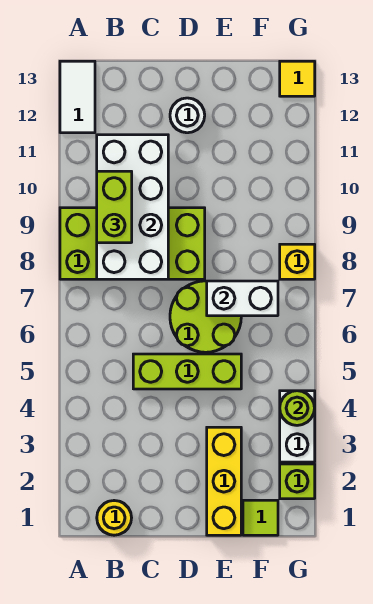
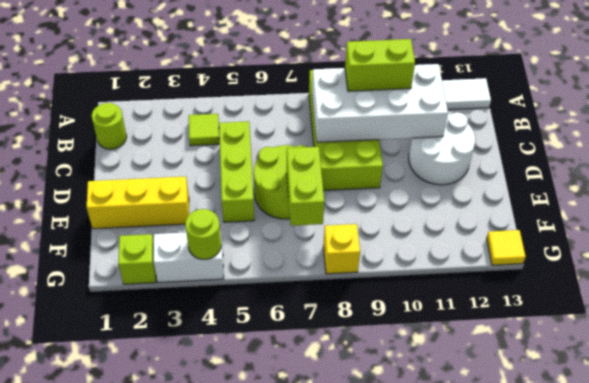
yellow round brick B1 level 1 -> lime round brick B1 level 1
white round brick D12 level 1 -> white round brick C11:D12 level 1
white brick E7:F7 level 2 -> lime brick E7:F7 level 2
lime tile F1 level 1 -> lime tile B4 level 1

